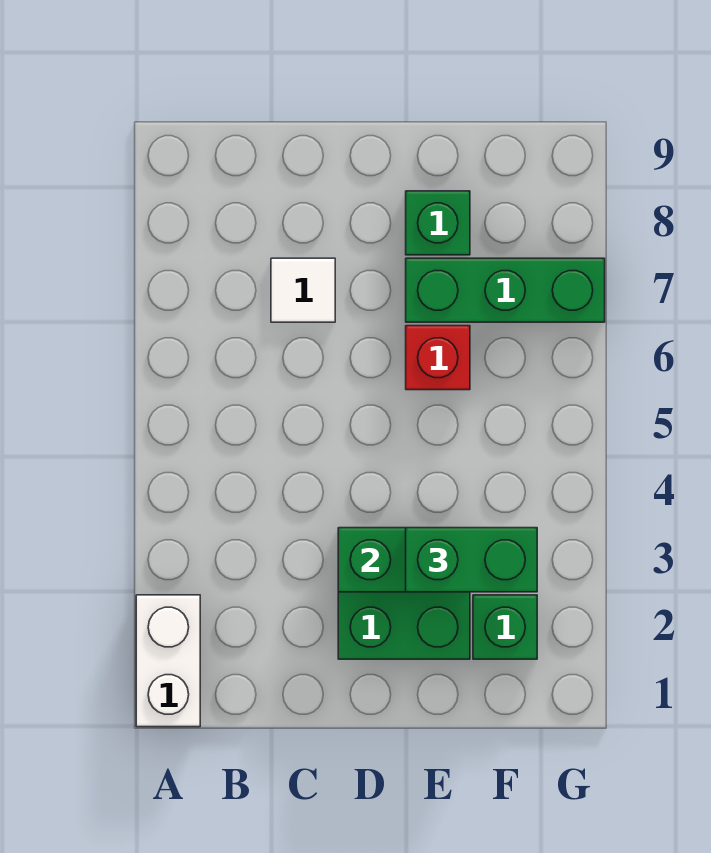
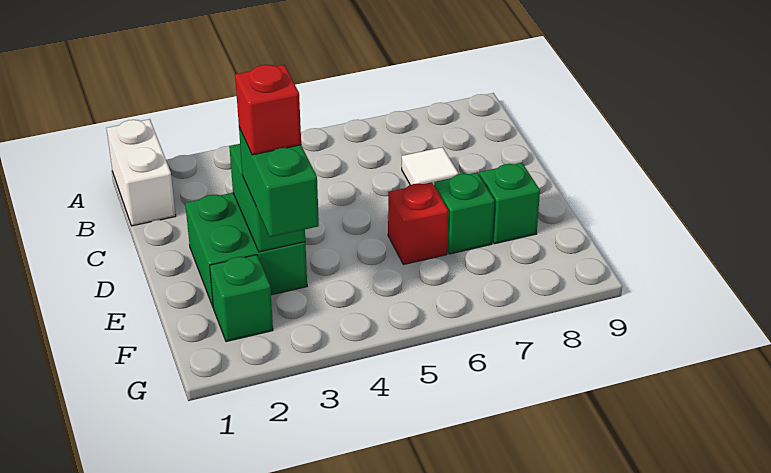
white brick A1:A2 level 1 -> white brick A1:B1 level 1
none -> red brick E3 level 4
green brick E7:G7 level 1 -> green brick E7 level 1

